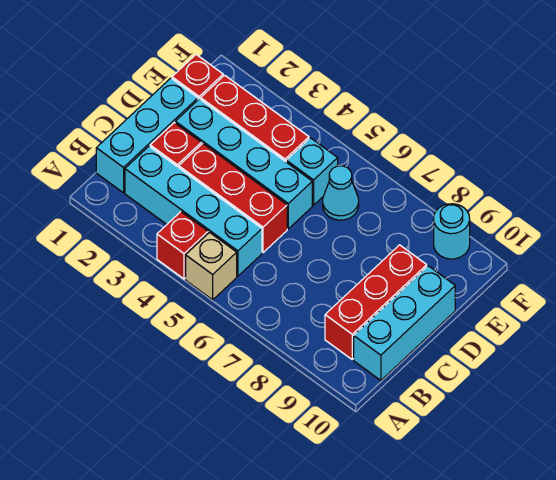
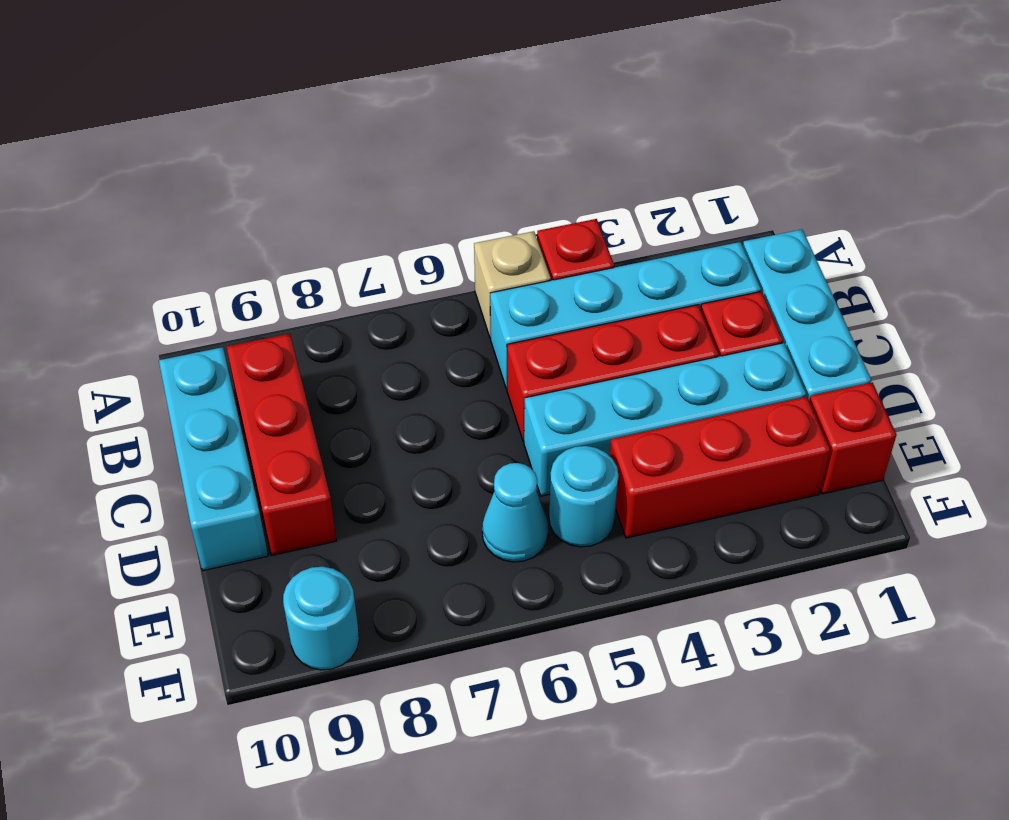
cyan brick E5 level 1 -> cyan round brick E5 level 1

